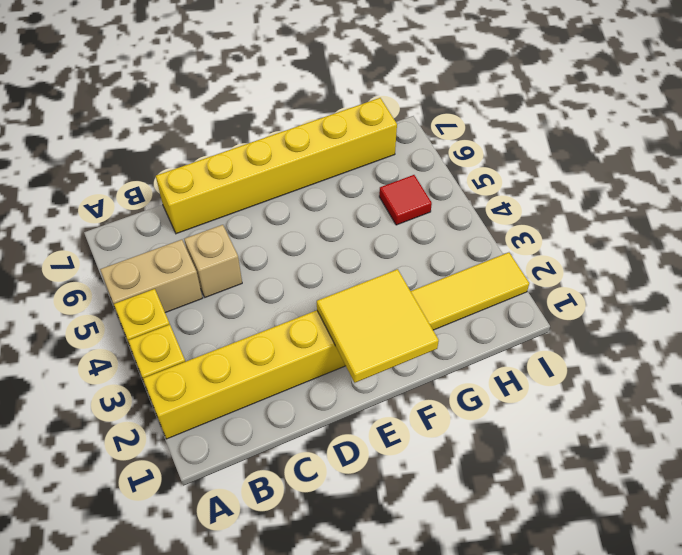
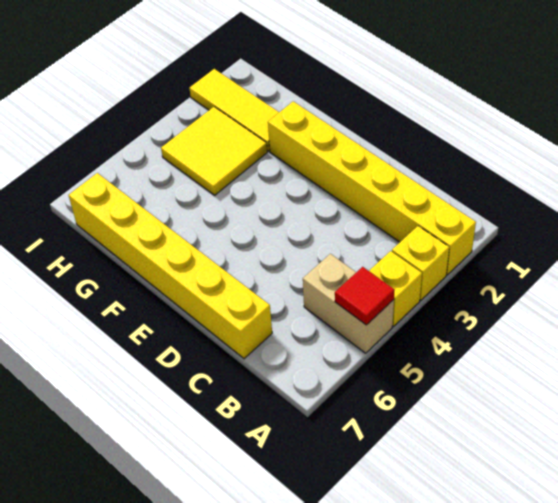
tan brick C5 level 1 -> none
yellow tile E1:F2 level 2 -> yellow tile G3:H4 level 1
red tile H5 level 1 -> red tile A5 level 2

